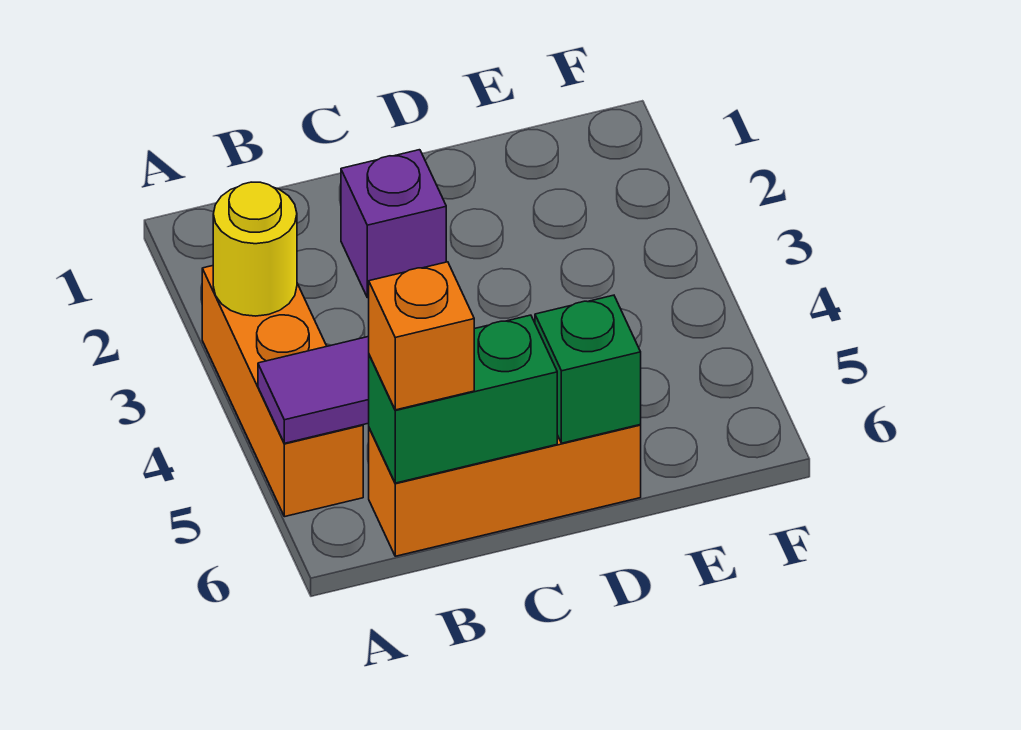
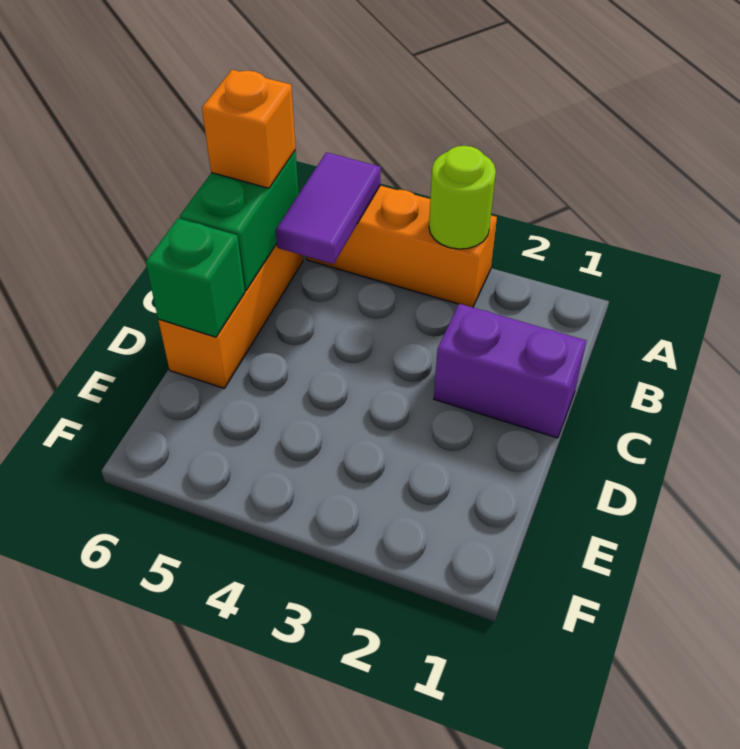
yellow round brick A3 level 2 -> lime round brick A3 level 2
purple brick C2 level 1 -> purple brick C1:C2 level 1

